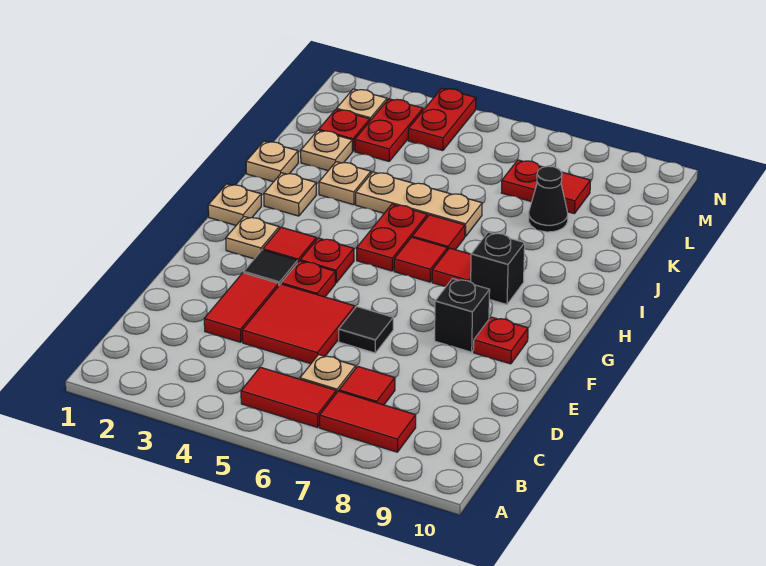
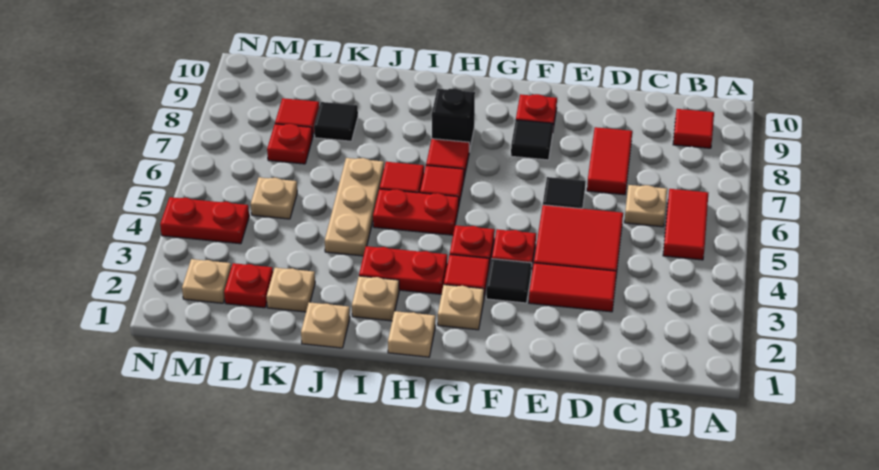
red tile B7:B8 level 1 -> red tile D7:D8 level 1
red tile C7 level 1 -> red tile B9 level 1
black brick F8 level 1 -> black tile F8 level 1
tan plate J3 level 1 -> tan plate L5 level 1
black cone K8 level 1 -> black tile K8 level 1
red plate L3:M3 level 1 -> red plate H3:I3 level 1

